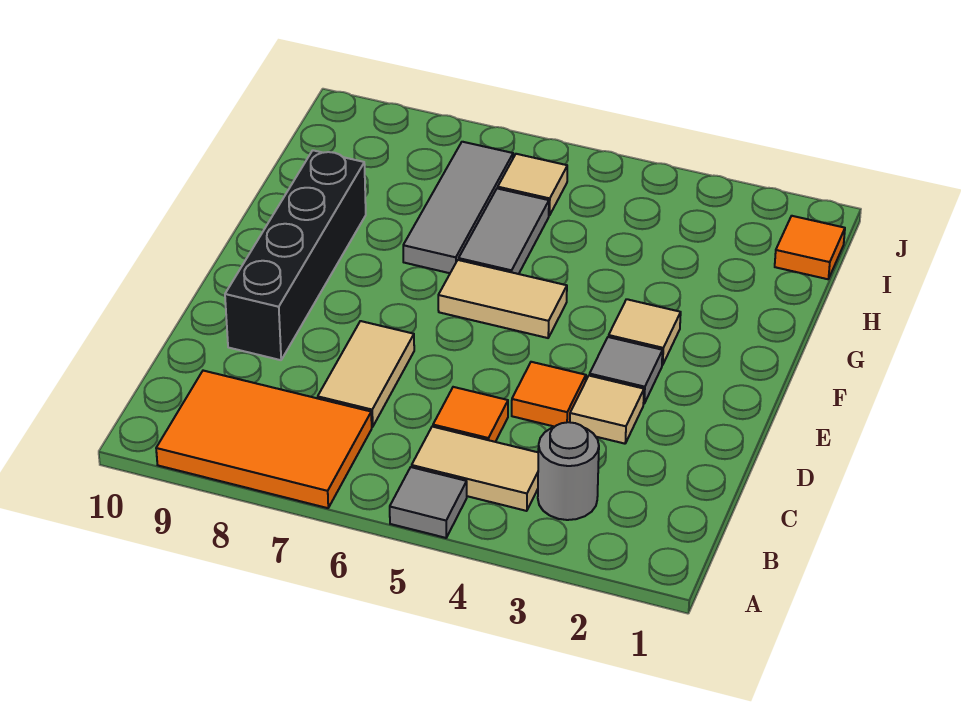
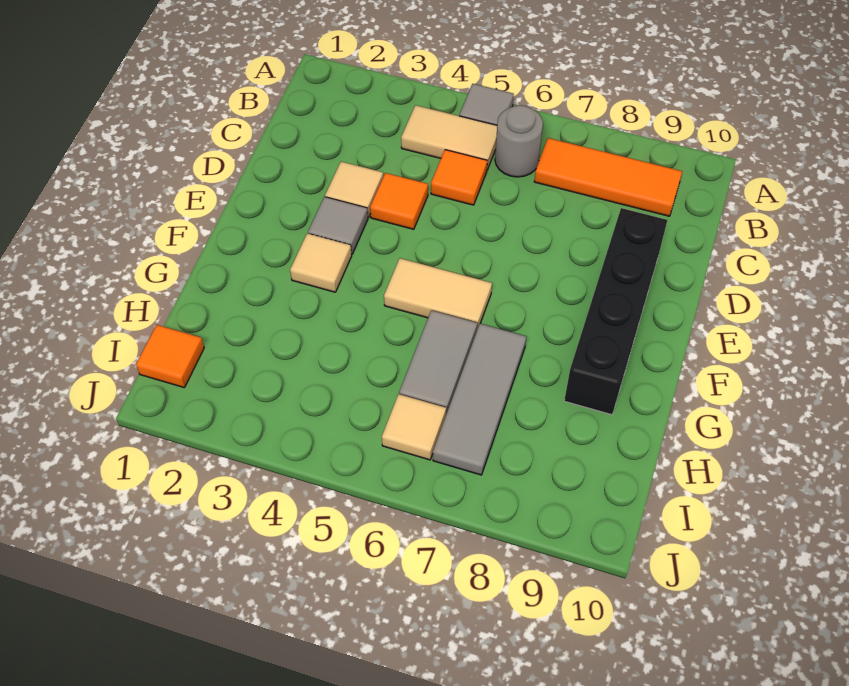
orange tile A7:B9 level 1 -> orange tile B7:B9 level 1
grey round brick B3 level 1 -> grey round brick B6 level 1
tan tile C7:D7 level 1 -> none

